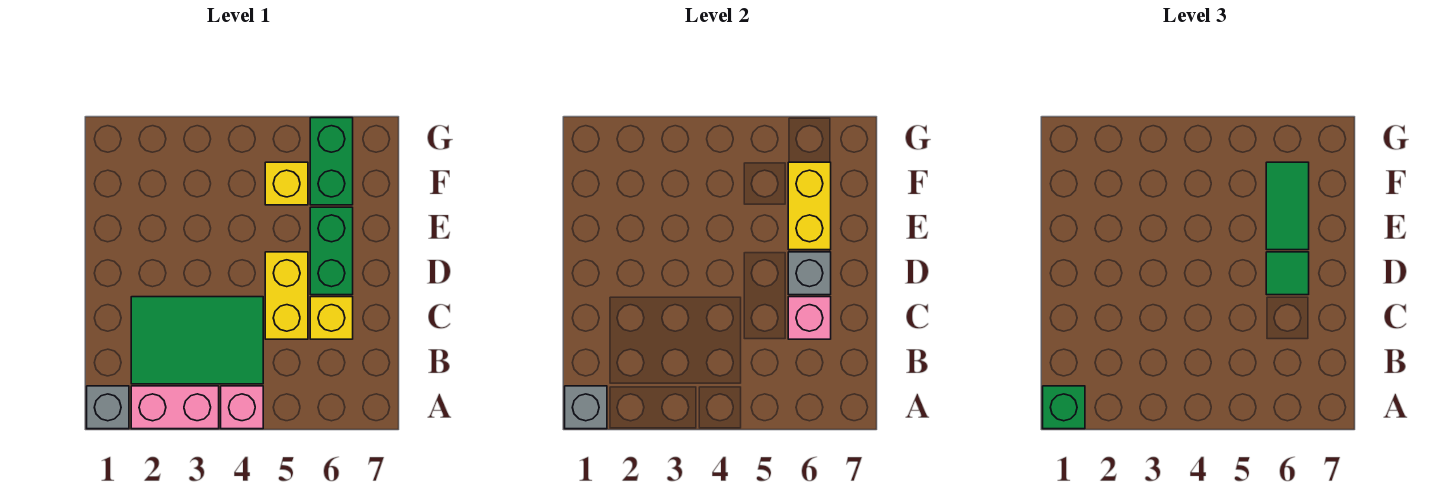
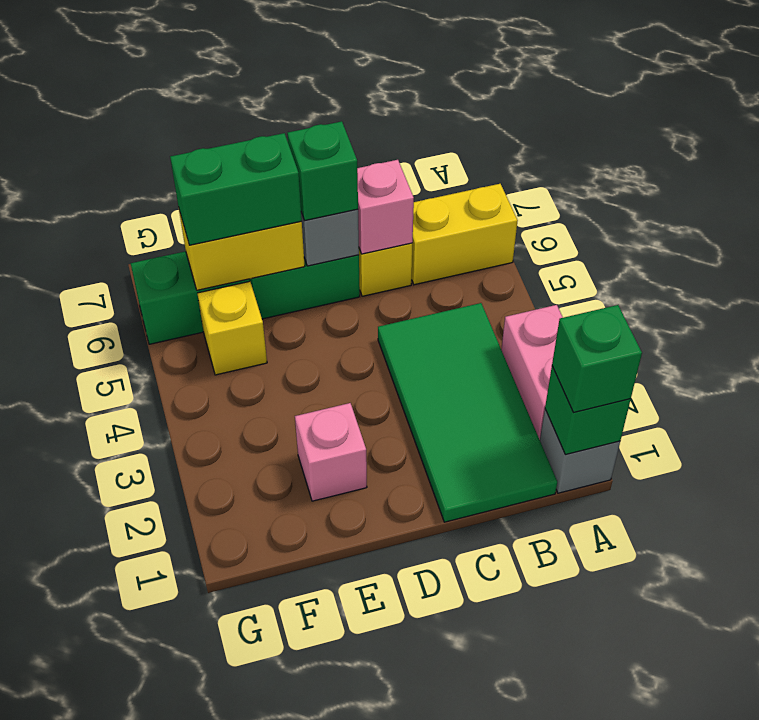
grey brick A1 level 2 -> green brick A1 level 2
pink brick A4 level 1 -> pink brick E2 level 1
green tile B2:C4 level 1 -> green tile B1:C4 level 1
yellow brick C5:D5 level 1 -> yellow brick A6:B6 level 1
green tile D6 level 3 -> green brick D6 level 3
green tile E6:F6 level 3 -> green brick E6:F6 level 3

